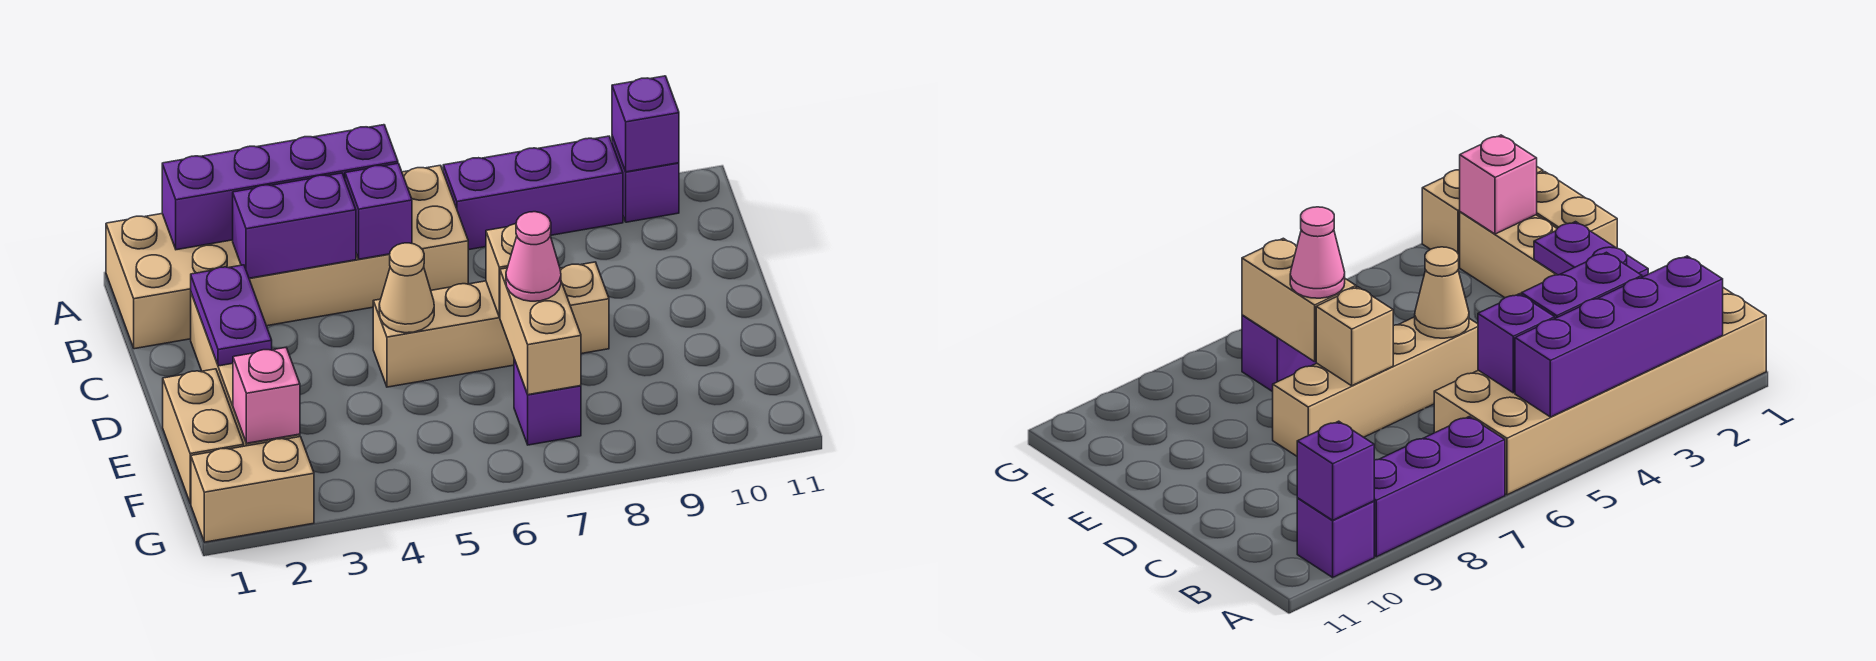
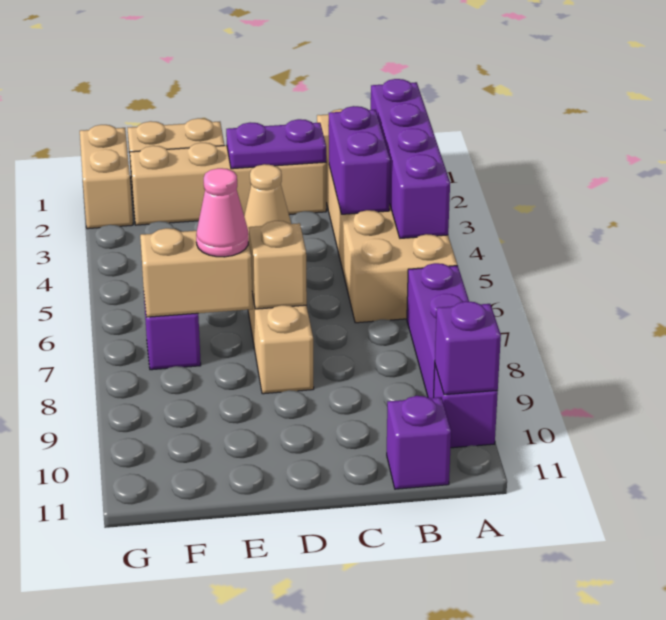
purple brick B5 level 2 -> purple brick B11 level 1
pink brick F2 level 2 -> none

